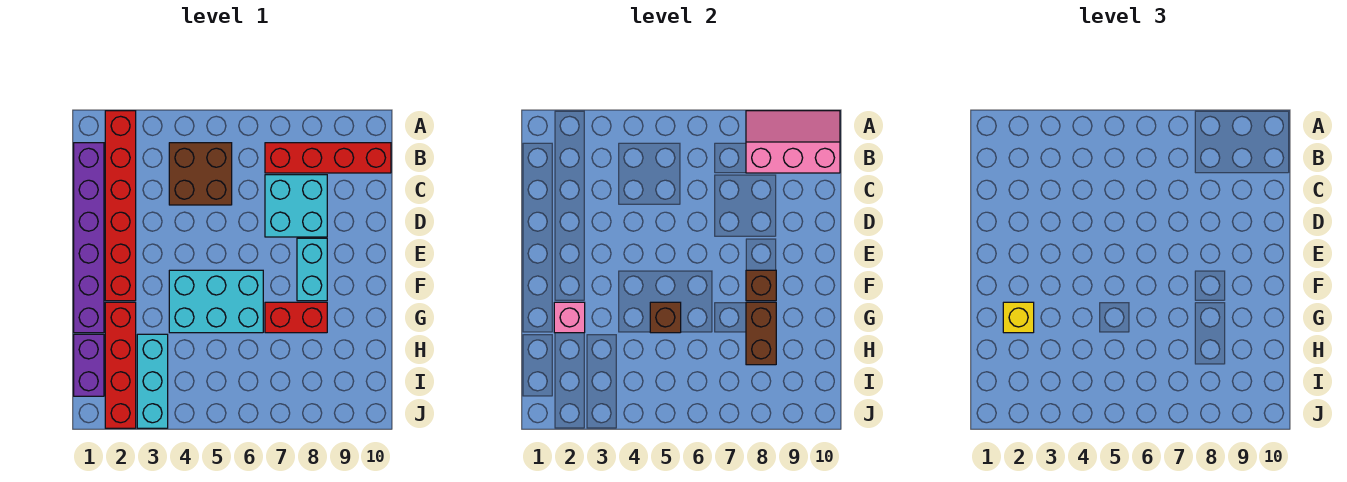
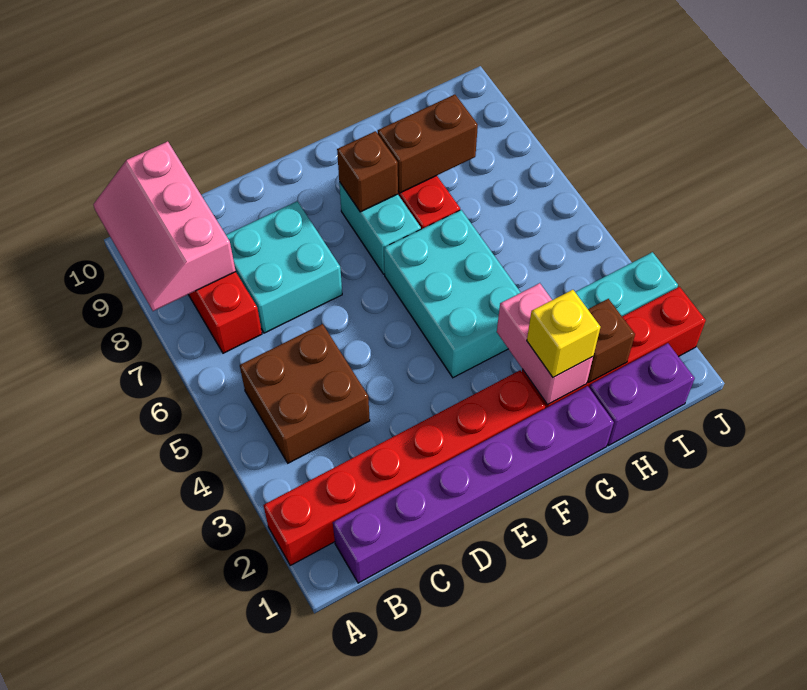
cyan brick E8:F8 level 1 -> cyan brick F7:F8 level 1
pink brick G2 level 2 -> pink brick G2:G3 level 2
brown brick G5 level 2 -> brown brick H2 level 2

